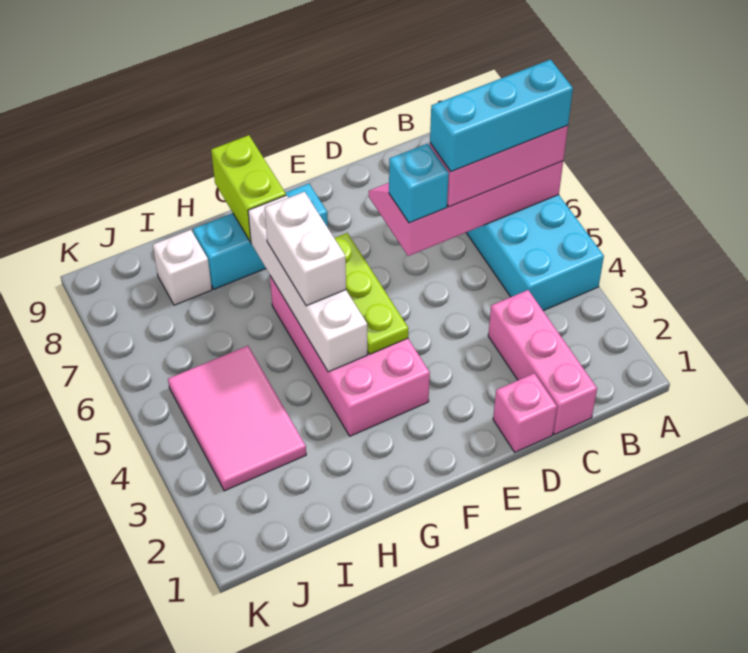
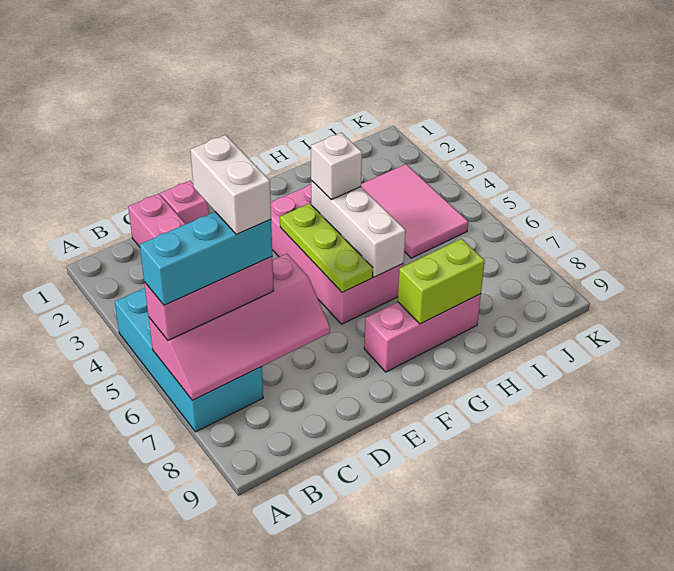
cyan brick D6 level 3 -> none
cyan brick F8:H8 level 1 -> pink brick F8:H8 level 1
white brick G4:G7 level 2 -> white brick G4:G6 level 2
white brick G5:G6 level 3 -> white brick C5:C6 level 5
lime brick G8:G9 level 2 -> lime brick G8:H8 level 2
white brick I8 level 1 -> white brick G4 level 3

